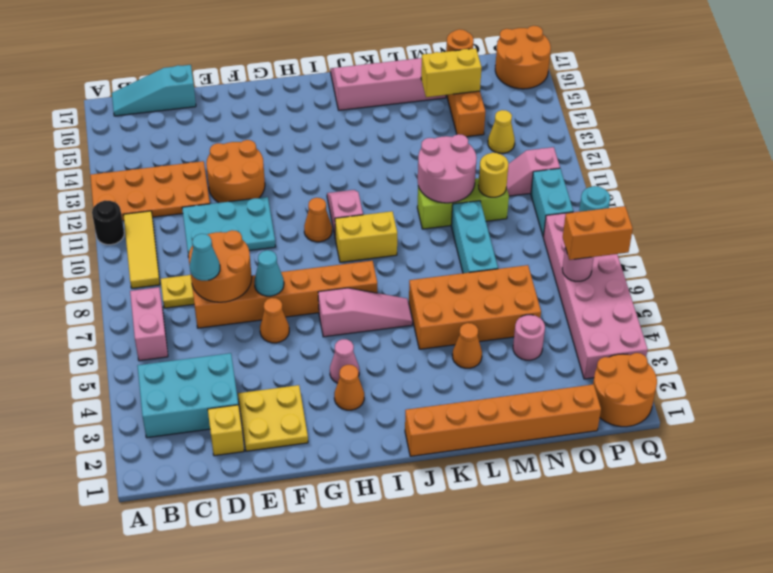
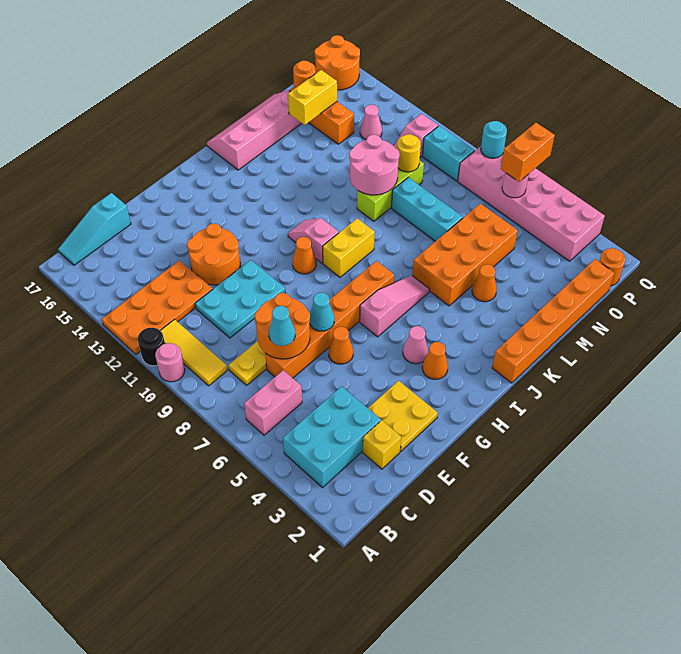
pink brick B6:B7 level 1 -> pink brick B6:C6 level 1
pink round brick N4 level 1 -> pink round brick A10 level 1
yellow cone O13 level 1 -> pink cone O13 level 1
orange round brick P1:Q2 level 1 -> orange round brick P1 level 1

